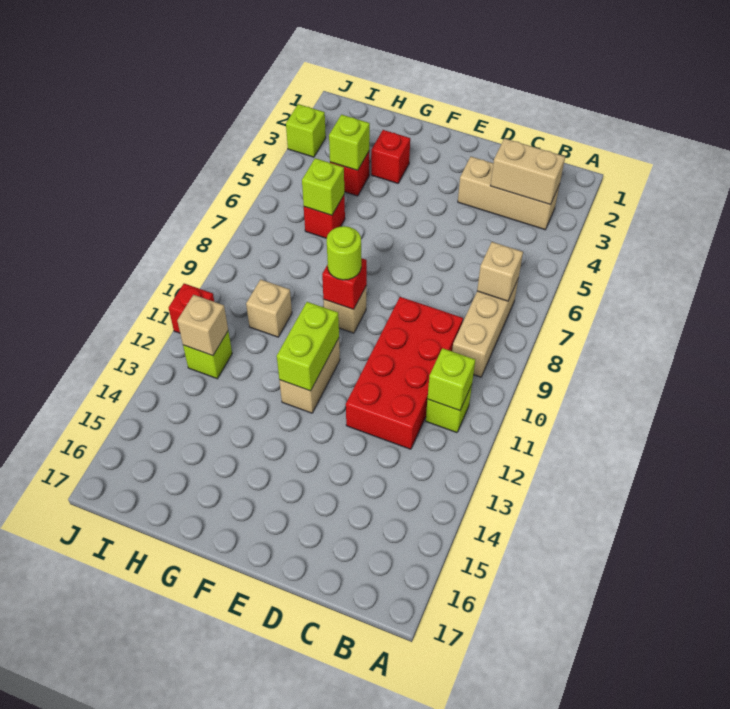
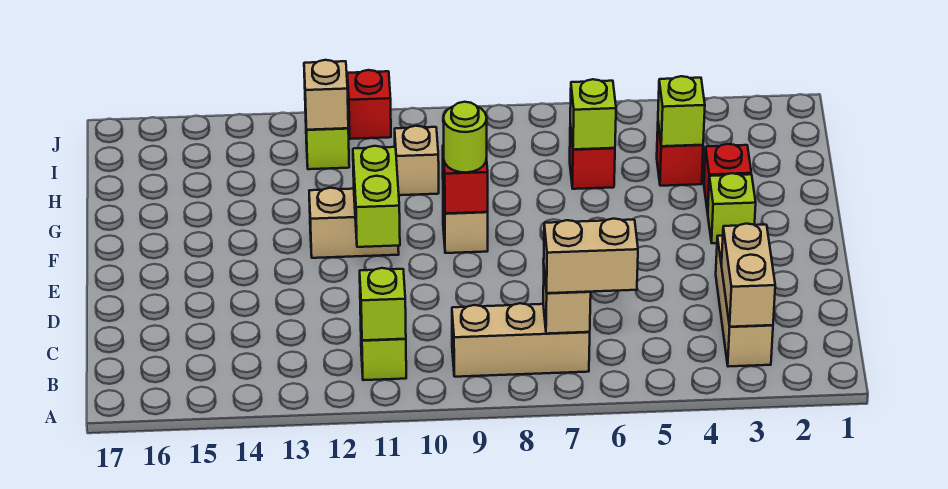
none -> tan brick B6:B7 level 3
red brick C9:D12 level 1 -> none
lime brick F11:F12 level 2 -> lime brick E11:F11 level 2
lime brick J3 level 1 -> lime brick F3 level 1

